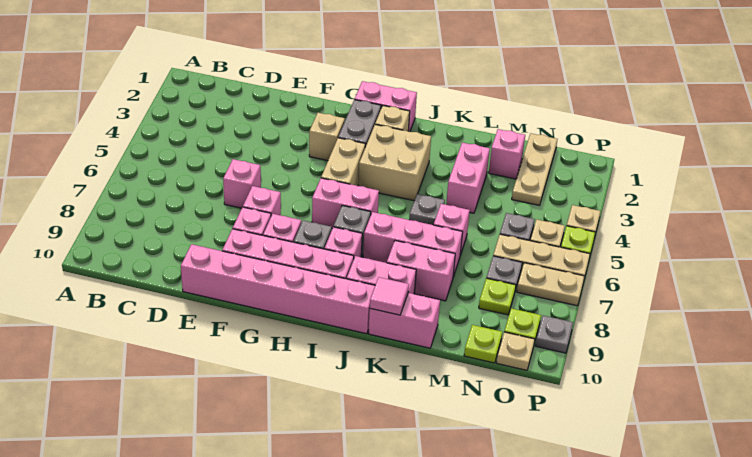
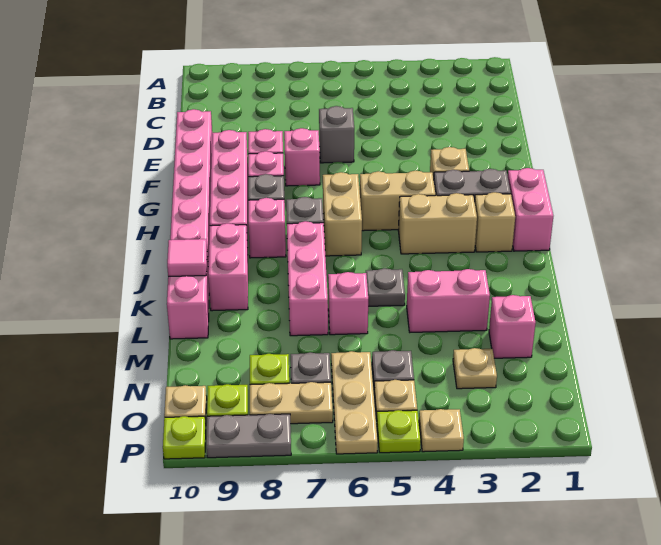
pink brick E6 level 1 -> grey brick E6 level 1
pink brick H6:I6 level 1 -> tan brick H6:I6 level 1
tan brick I3:J4 level 1 -> tan brick I3:I4 level 1
pink brick K8:L8 level 1 -> none
tan plate N1:N3 level 1 -> tan plate N3 level 1
lime plate N10 level 1 -> lime plate P10 level 1
tan plate O7:P7 level 1 -> tan plate O7:O8 level 1
grey plate P9 level 1 -> grey plate P8:P9 level 1

